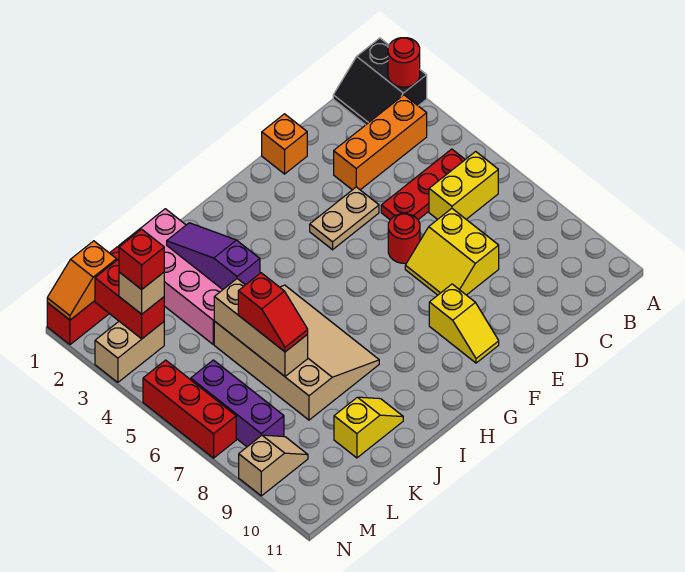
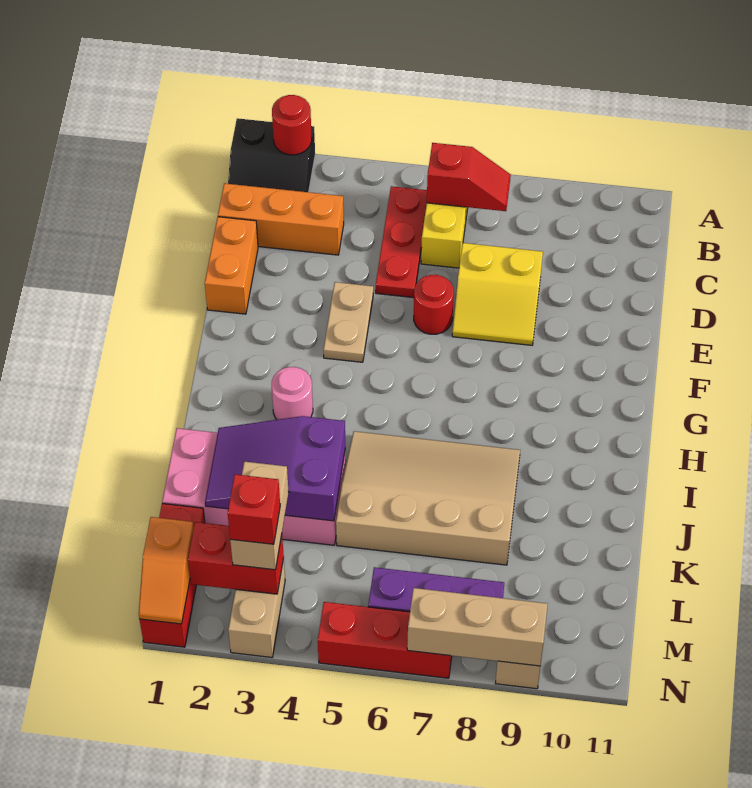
orange brick B3:D3 level 1 -> orange brick C1:C3 level 1
orange brick E1 level 1 -> orange brick D1:E1 level 1
yellow slope F9:F10 level 1 top 9 -> none
none -> pink round brick H3 level 1
purple slope J2:J4 level 2 top 4 -> purple slope J2:K4 level 2 top 4
yellow slope J10:K10 level 1 top K -> none
tan brick K5:K7 level 2 -> tan brick N7:N9 level 2
red slope K6:K7 level 3 top 6 -> red slope B6:B7 level 2 top 6
tan brick M3 level 3 -> tan brick L3:M3 level 3

